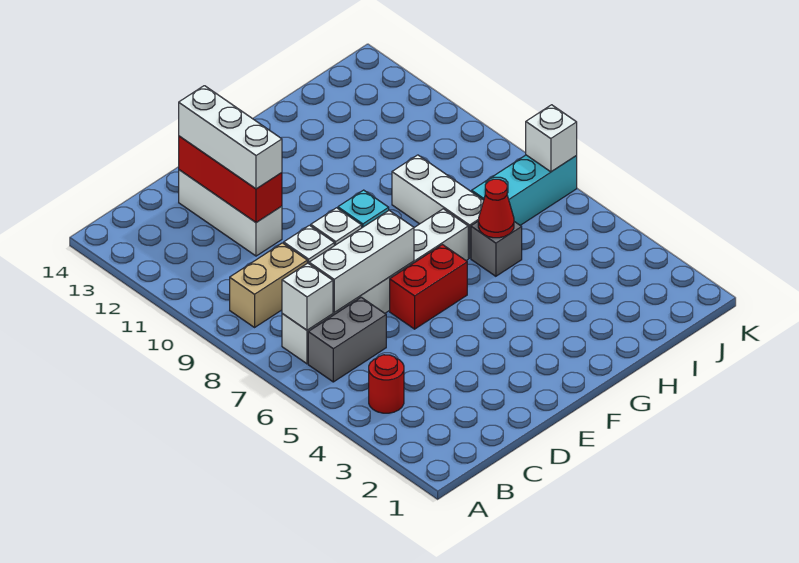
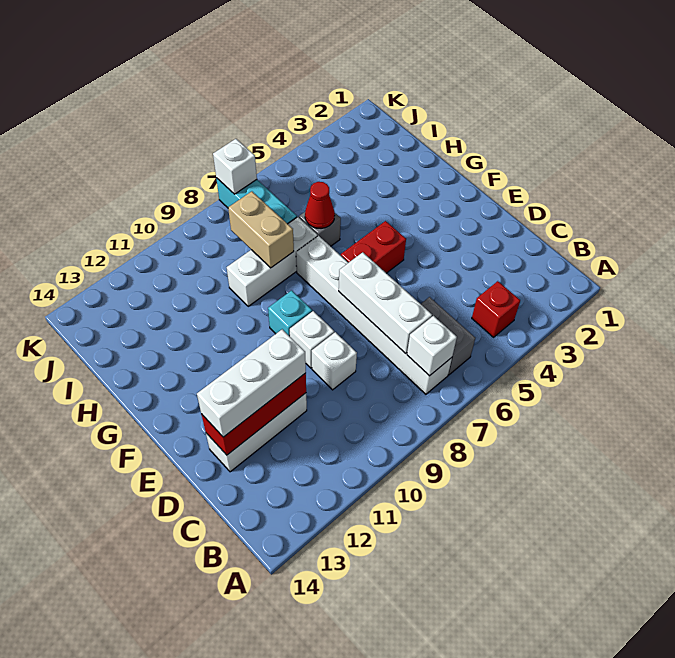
red round brick B4 level 1 -> red brick B4 level 1
tan brick B9:C9 level 1 -> tan brick H8:I8 level 2
red brick E6:F6 level 1 -> red brick F5:F6 level 1

